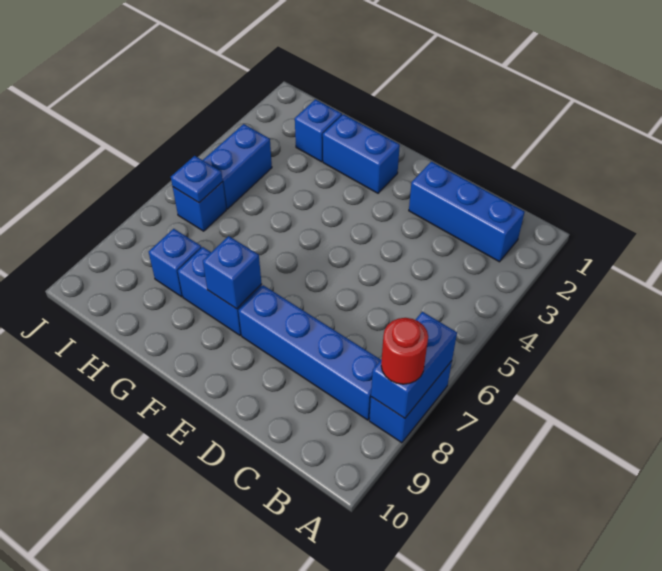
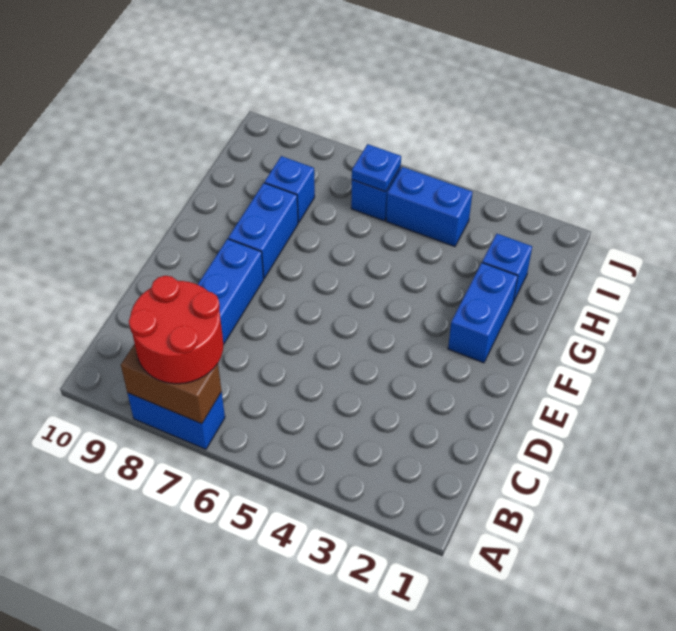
blue brick A7:A8 level 2 -> brown brick A7:A8 level 2
red round brick A8 level 3 -> red round brick A7:B8 level 3
blue brick B2:D2 level 1 -> none
blue brick F8 level 2 -> none

